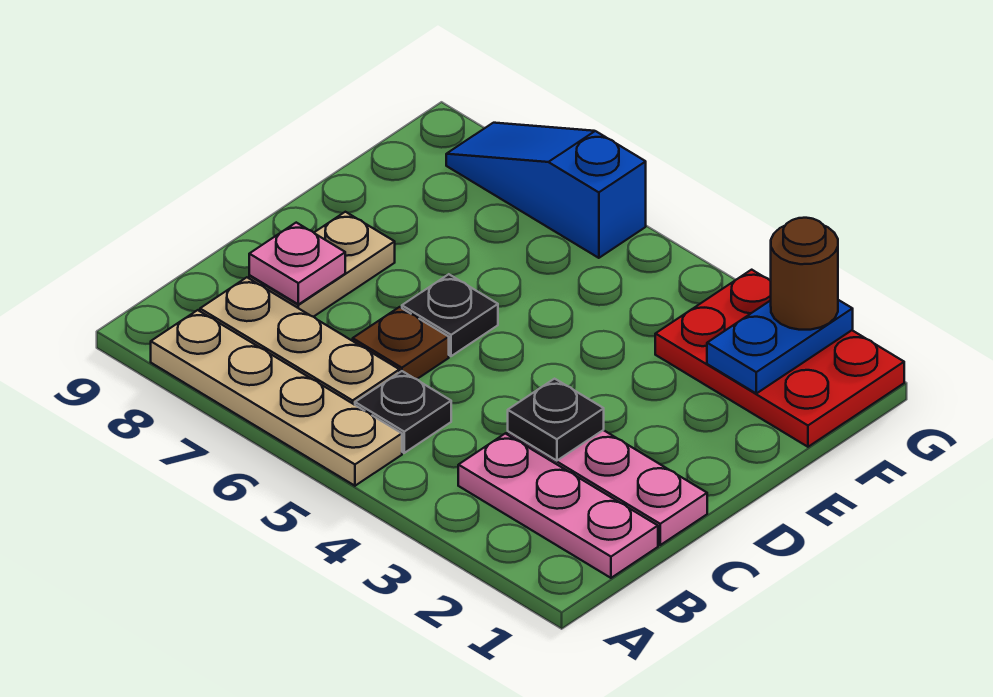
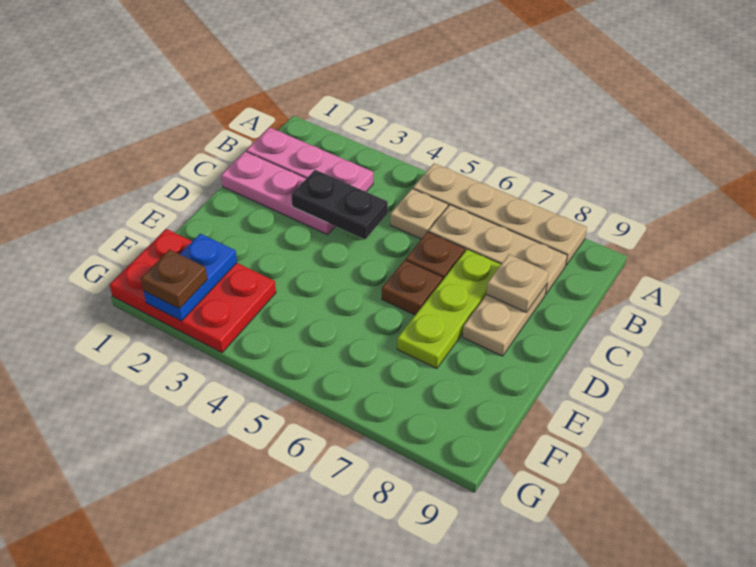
black plate B5 level 1 -> tan plate B5 level 1
black plate C3 level 2 -> black plate C3:C4 level 2
none -> lime plate C7:E7 level 1
pink plate C8 level 2 -> tan plate C8 level 2
black plate D6 level 1 -> brown plate D6 level 1
brown round brick G2 level 3 -> brown plate G2 level 3
blue slope G6:G8 level 1 top 6 -> none

